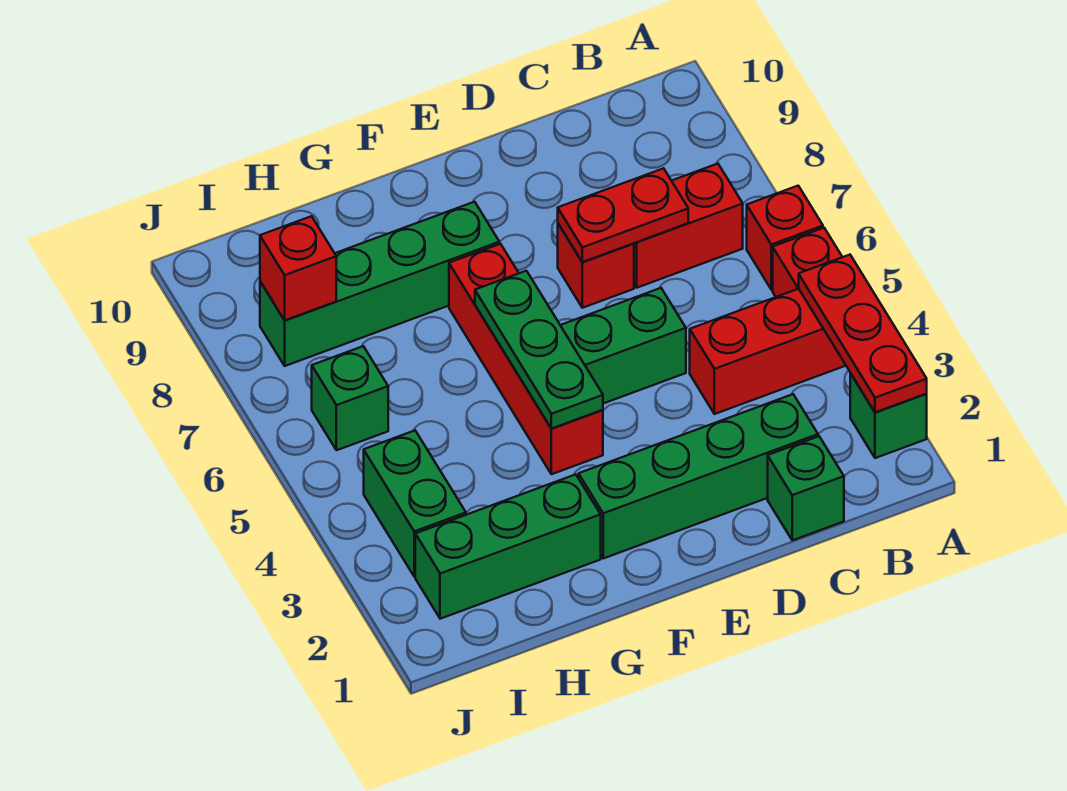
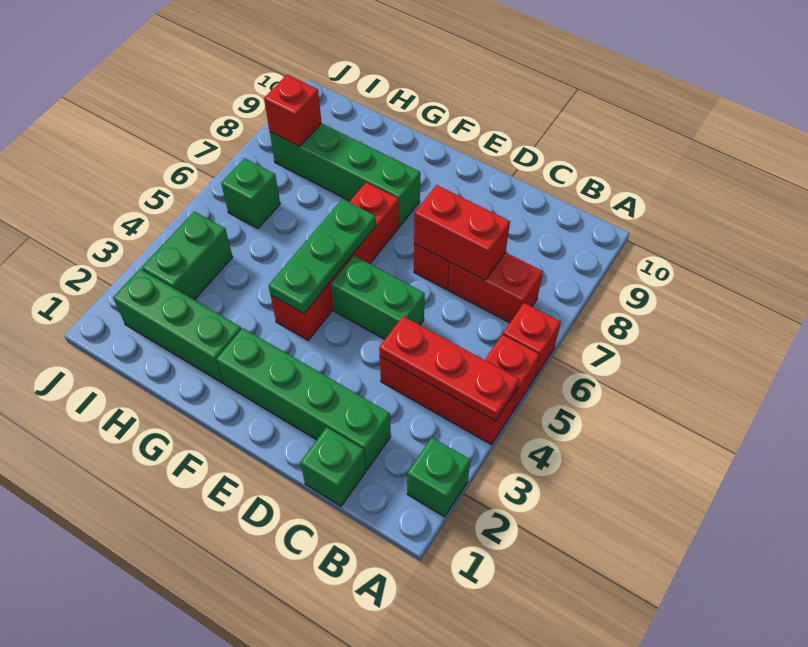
red plate A2:A4 level 2 -> red plate A4:C4 level 2
red plate C7:D7 level 2 -> red brick C7:D7 level 2

